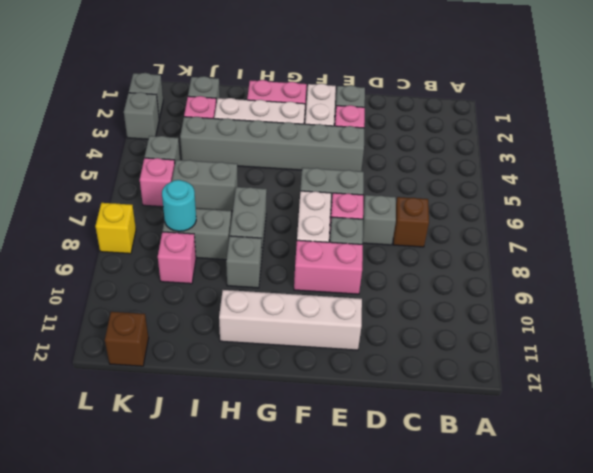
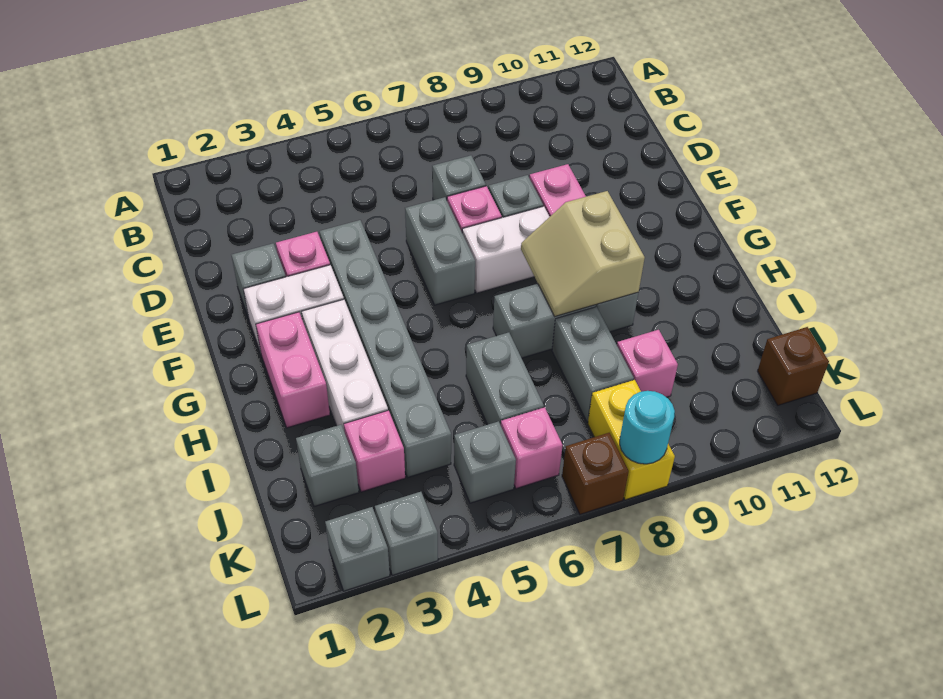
brown brick C7 level 1 -> brown brick L7 level 1
white brick E11:H11 level 1 -> none
none -> tan slope G8:H9 level 2 top 9
cyan round brick J8 level 2 -> cyan round brick L8 level 2
yellow brick L8 level 1 -> yellow brick K8:L8 level 1

